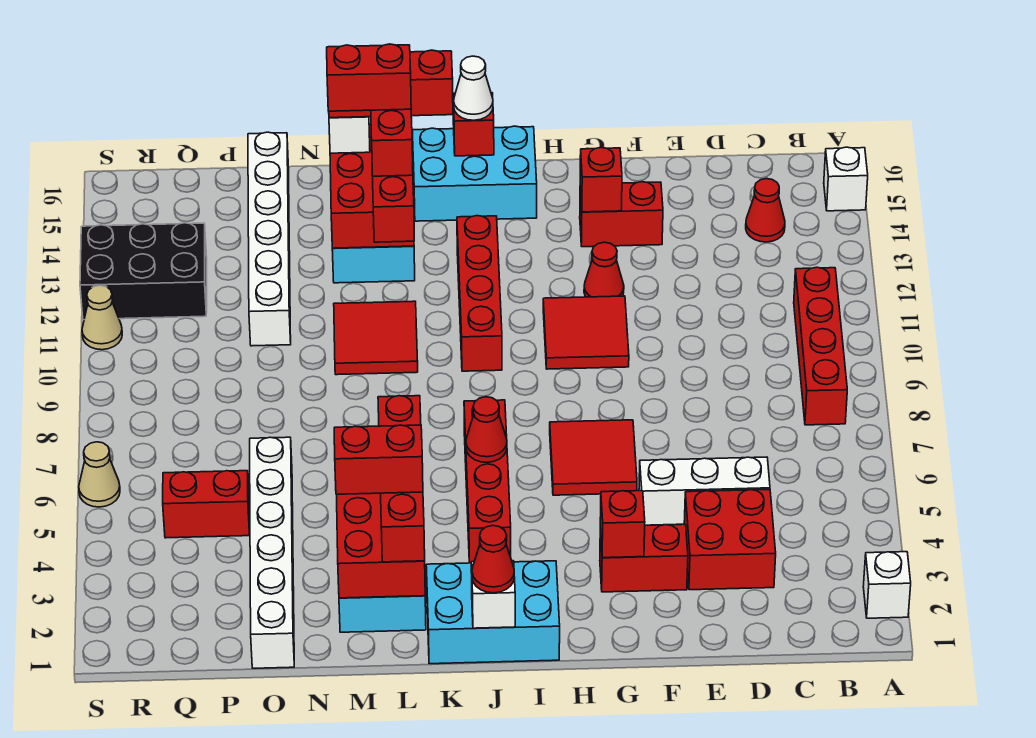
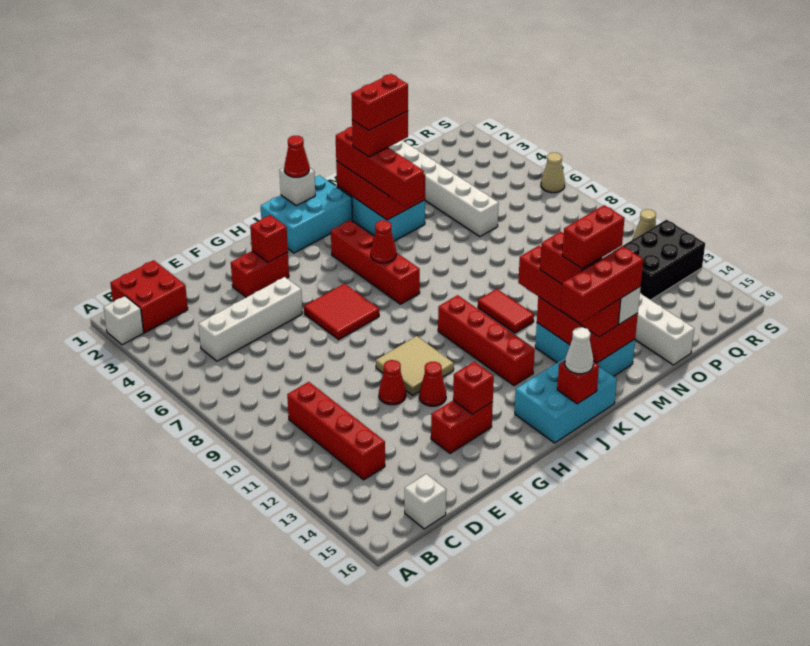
white brick A15 level 1 -> white brick C16 level 1
red brick B8:B11 level 1 -> red brick C10:C13 level 1
red cone C14 level 1 -> red cone F11 level 1
red brick D3:E4 level 1 -> red brick B1:C2 level 1
white brick D5:F5 level 1 -> white brick C5:F5 level 1
red tile G10:H11 level 1 -> tan tile G10:H11 level 1
red tile L10:M11 level 1 -> red tile L10:L11 level 1
red brick P5:Q5 level 1 -> red brick L3:M3 level 5

